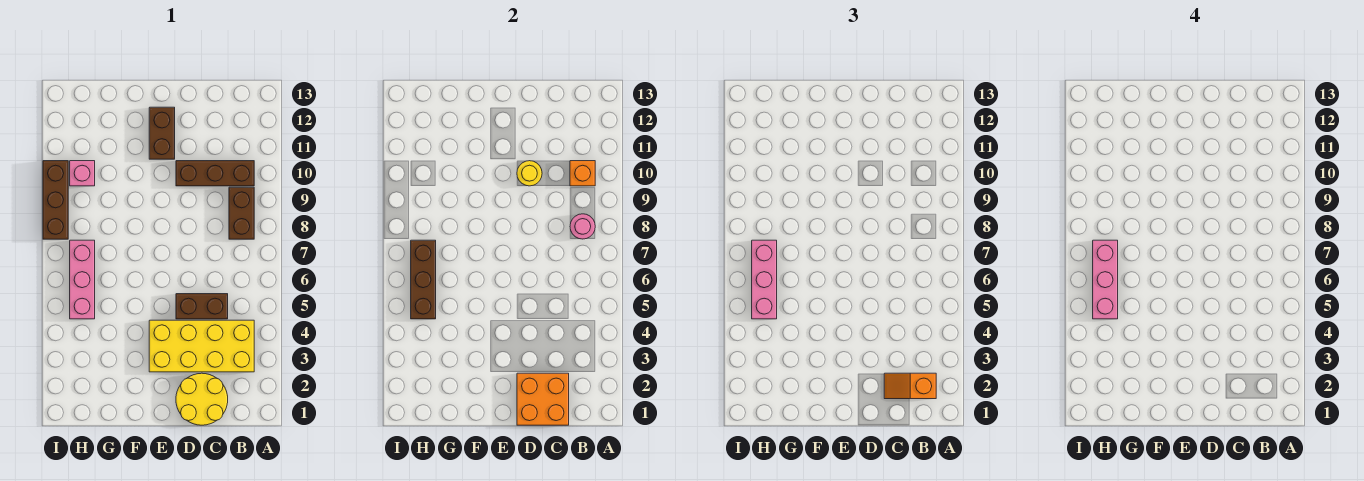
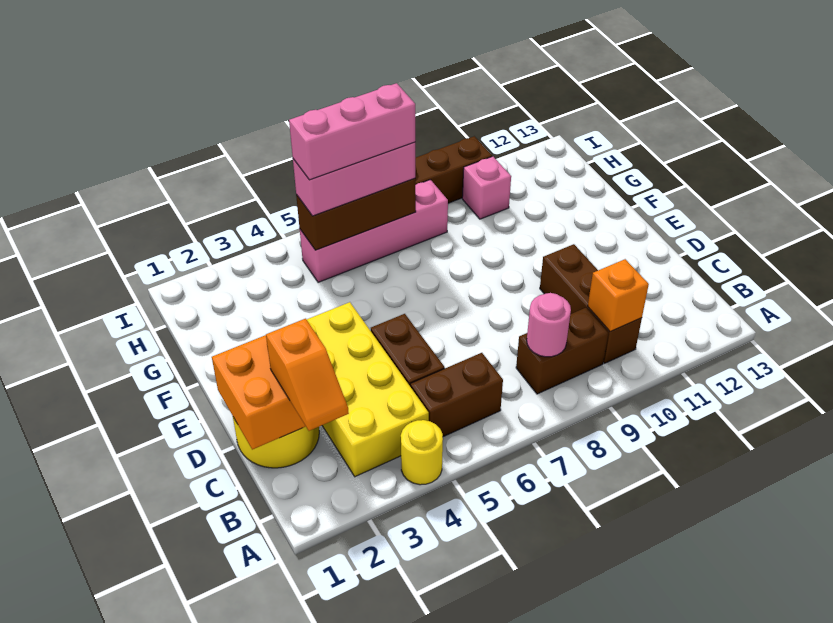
orange slope B2:C2 level 3 top B -> orange slope B2:C2 level 3 top C
yellow round brick D10 level 2 -> yellow round brick A4 level 1
brown brick E11:E12 level 1 -> brown brick B5:B6 level 1
pink brick H5:H7 level 1 -> pink brick H5:H8 level 1

